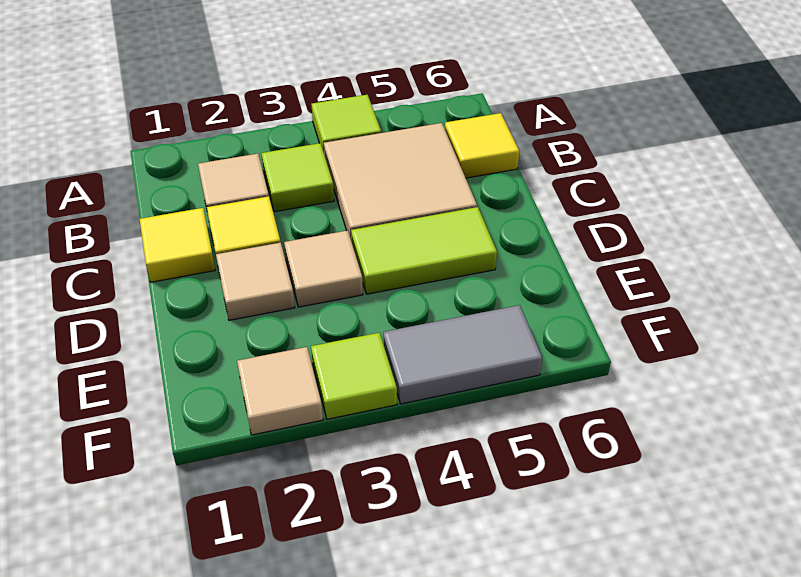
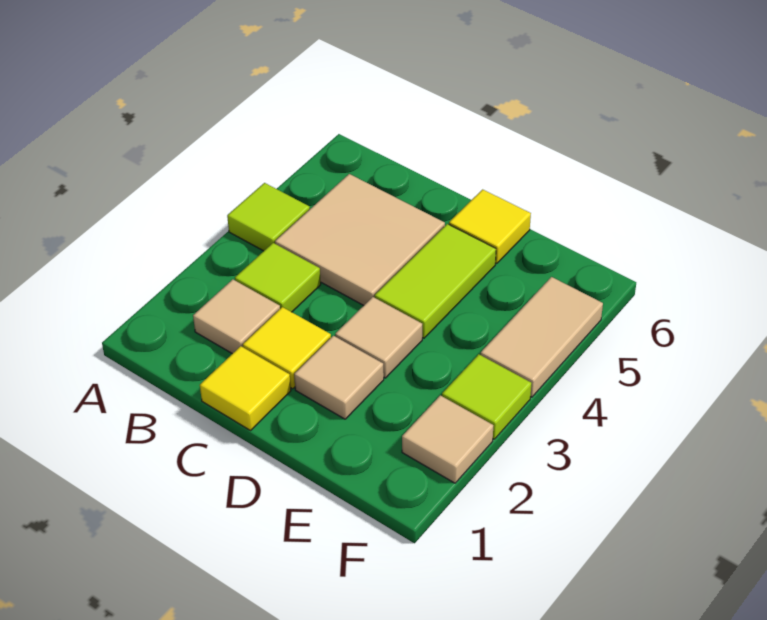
yellow tile B6 level 1 -> yellow tile D6 level 1
grey tile F4:F5 level 1 -> tan tile F4:F5 level 1

